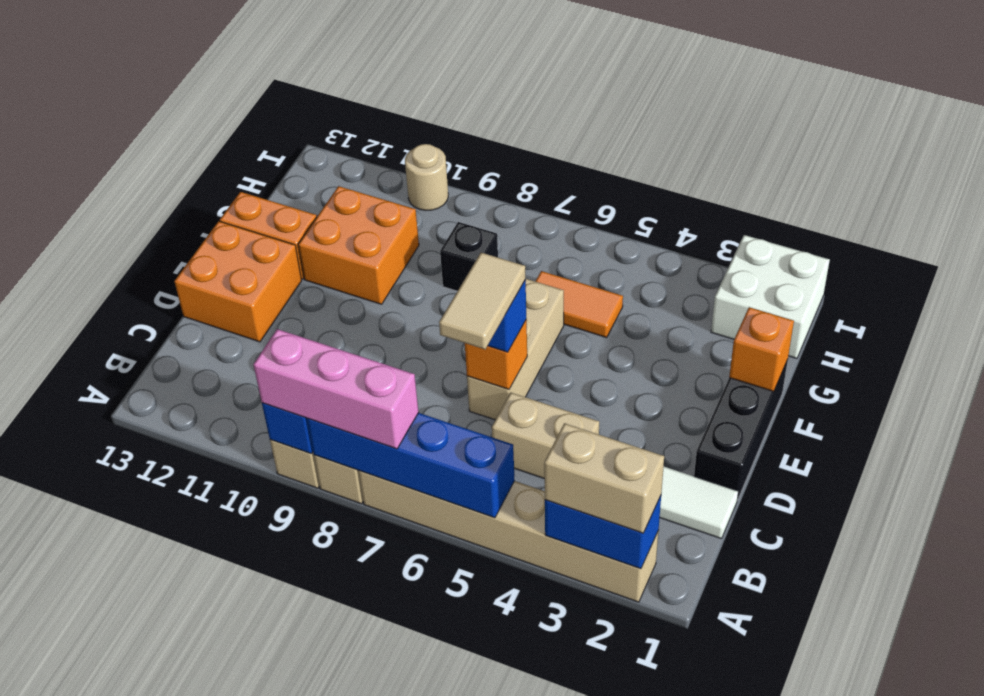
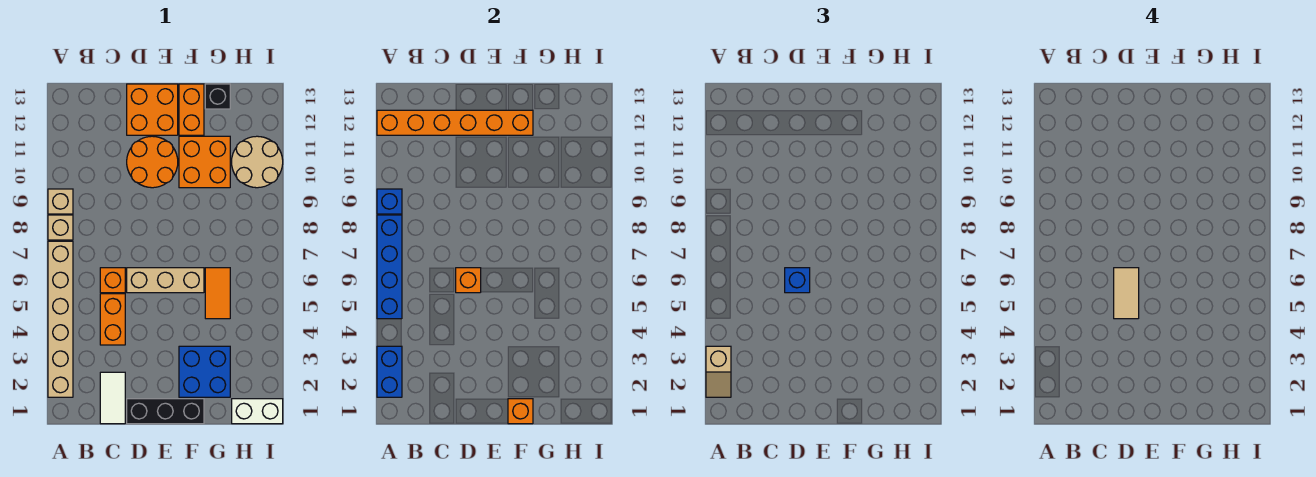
tan brick A2:A3 level 3 -> tan slope A2:A3 level 3 top 3
pink brick A7:A9 level 3 -> none
none -> orange brick A12:F12 level 2
tan brick C4:C5 level 1 -> orange brick C4:C5 level 1
none -> orange brick C6 level 1
tan tile C6:D6 level 4 -> tan tile D5:D6 level 4
none -> orange round brick D10:E11 level 1
none -> blue brick F2:G3 level 1
black brick G8 level 1 -> black brick G13 level 1
white brick H1:I2 level 1 -> white brick H1:I1 level 1
tan round brick I10 level 1 -> tan round brick H10:I11 level 1

